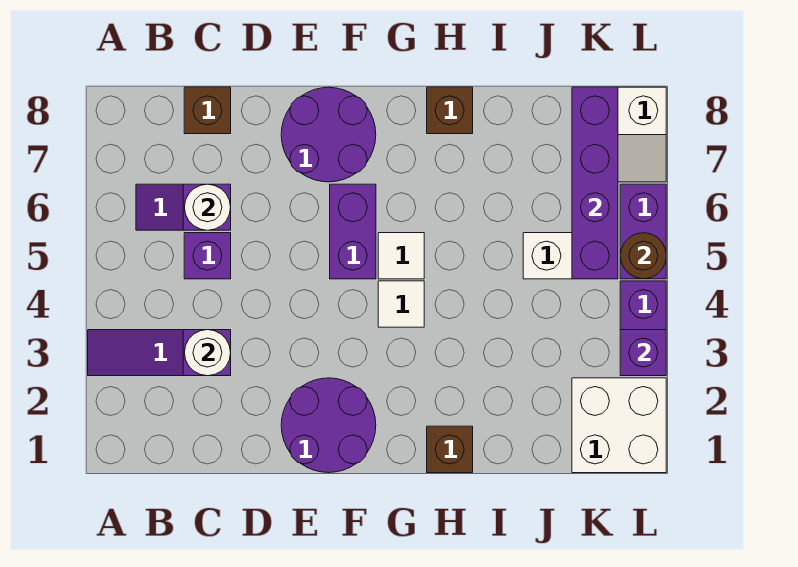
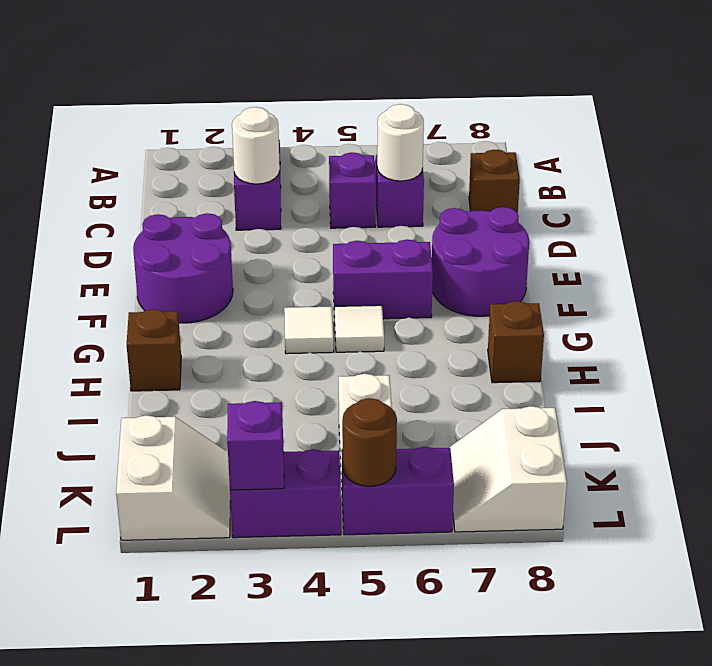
white brick K1:L2 level 1 -> white slope K1:L2 level 1 top 1
purple brick K5:K8 level 2 -> none

